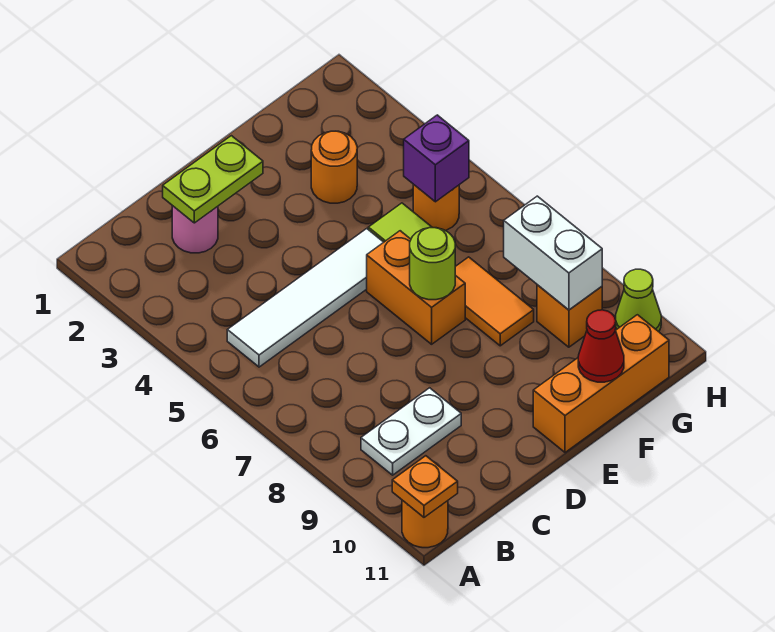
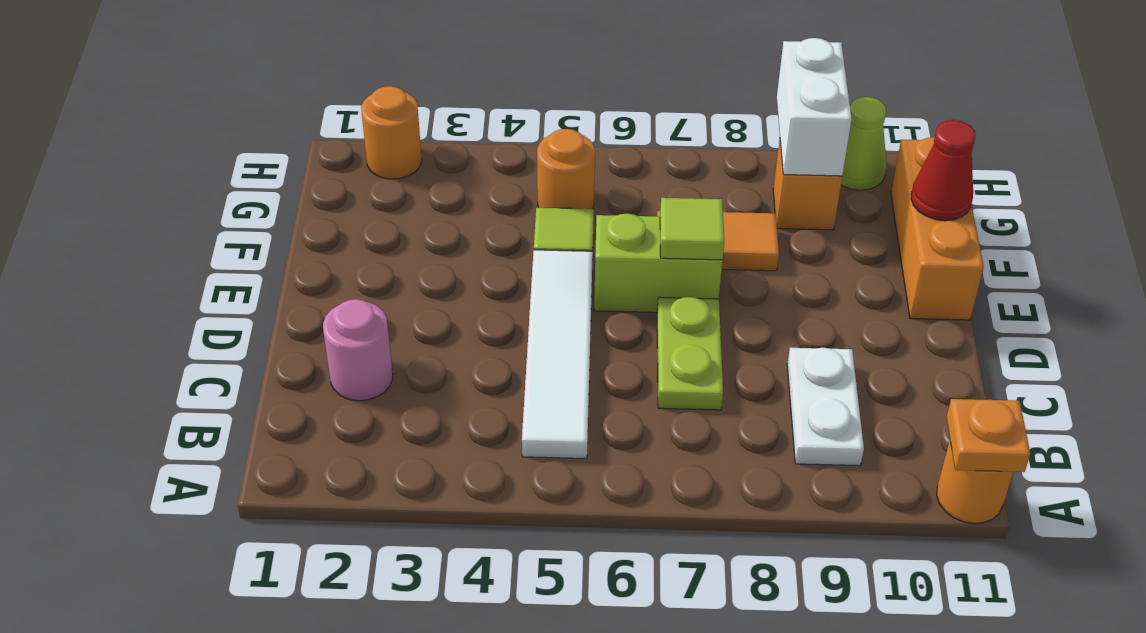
lime plate C2:D2 level 2 -> lime plate C7:D7 level 1
orange brick E6:E7 level 1 -> lime brick E6:E7 level 1
lime round brick E7 level 2 -> lime tile E7 level 2
orange round brick F3 level 1 -> orange round brick H2 level 1
purple brick G5 level 2 -> none
white brick G8:G9 level 2 -> white brick G9:H9 level 2

